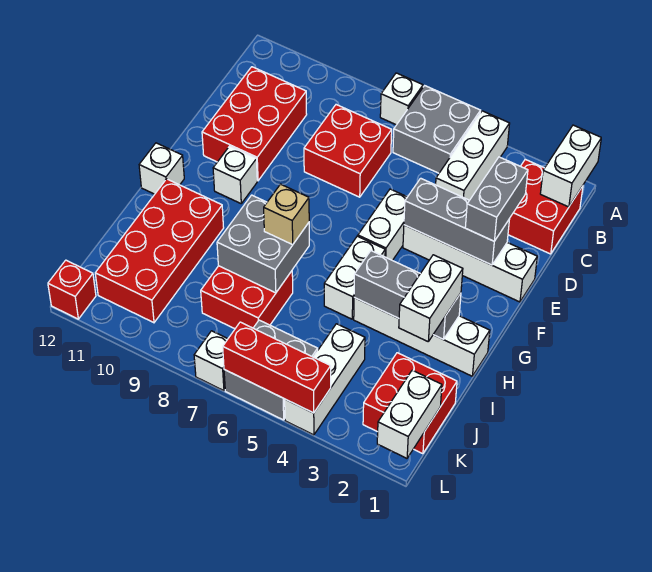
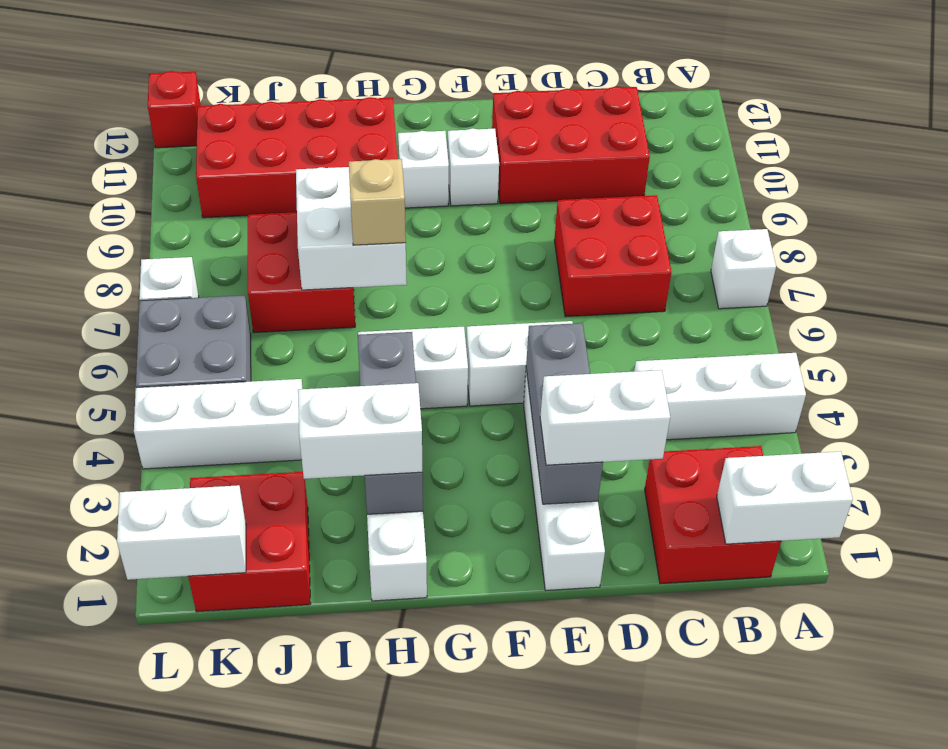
grey brick A5:B6 level 1 -> none
grey brick D2:E2 level 3 -> white brick D2:E2 level 3
white brick G12 level 1 -> white brick G10 level 1
grey brick H7:I8 level 2 -> white brick H7:I8 level 2
red brick L4:L6 level 2 -> none

